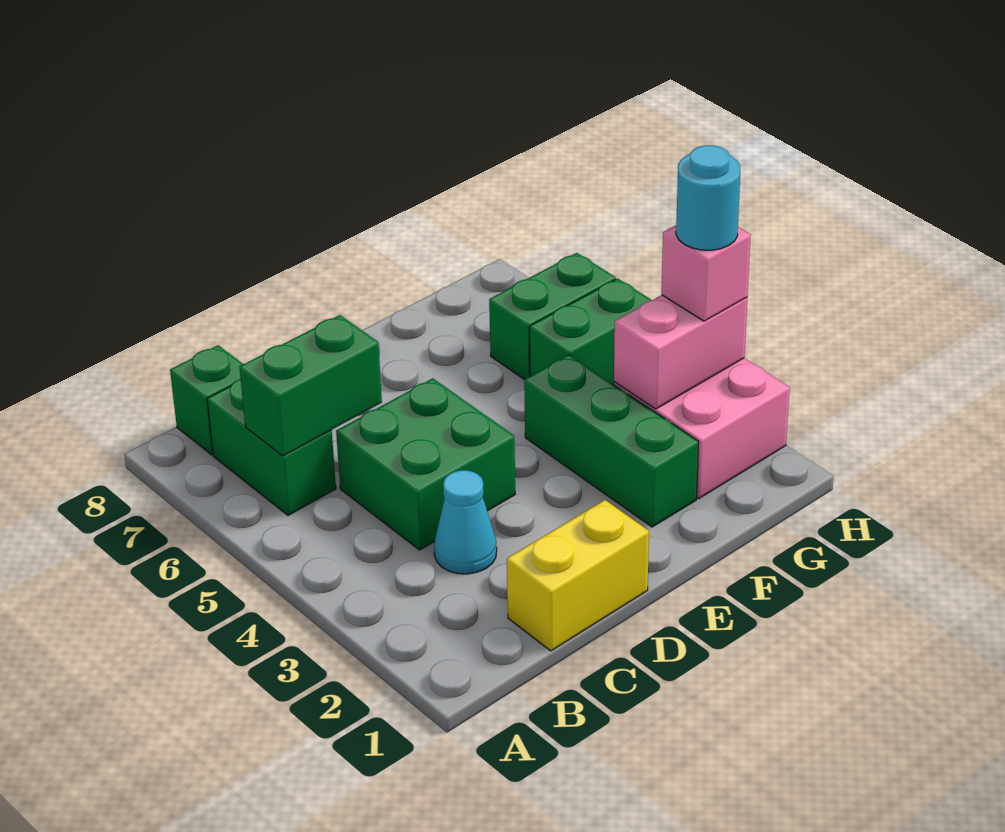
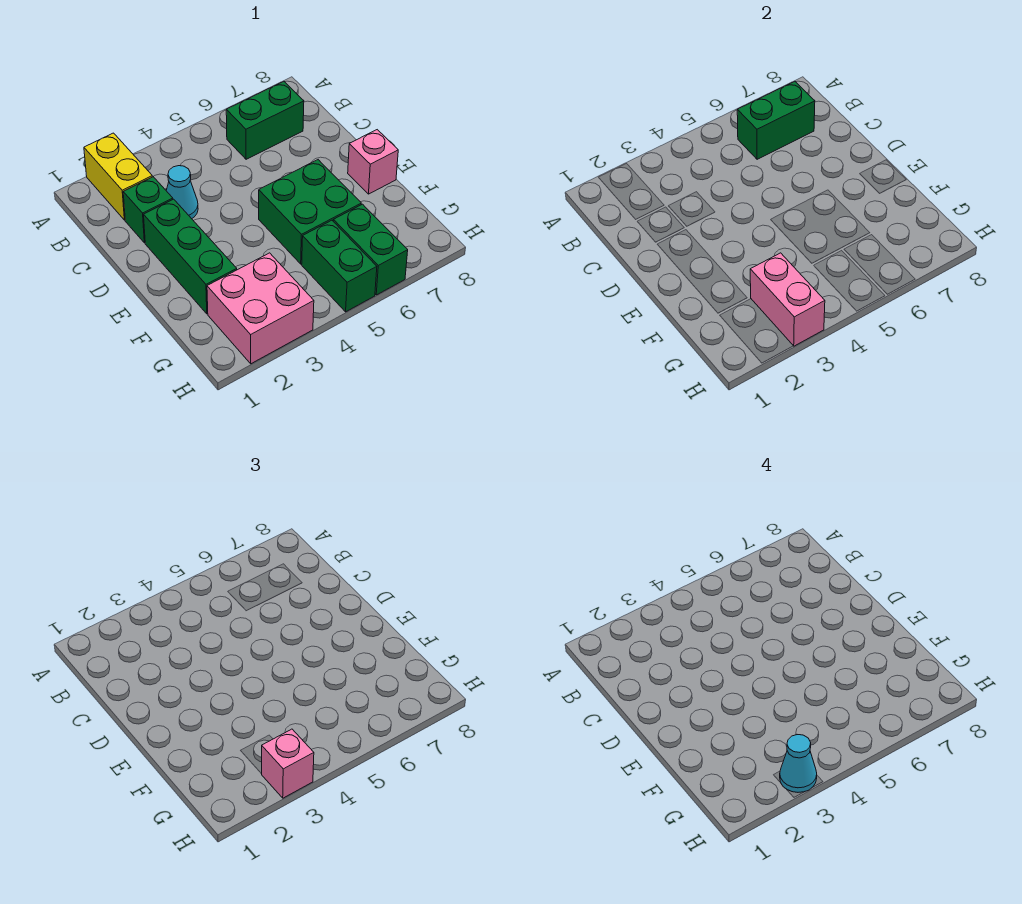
green brick B6:C6 level 2 -> green brick B6:B7 level 2
green brick B8 level 1 -> green brick C2 level 1
yellow brick C1:D1 level 1 -> yellow brick A2:B2 level 1
green brick C4:D5 level 1 -> green brick E5:F6 level 1
none -> pink brick E8 level 1
green brick F2:F4 level 1 -> green brick D2:F2 level 1
cyan round brick H3 level 4 -> cyan cone H3 level 4

